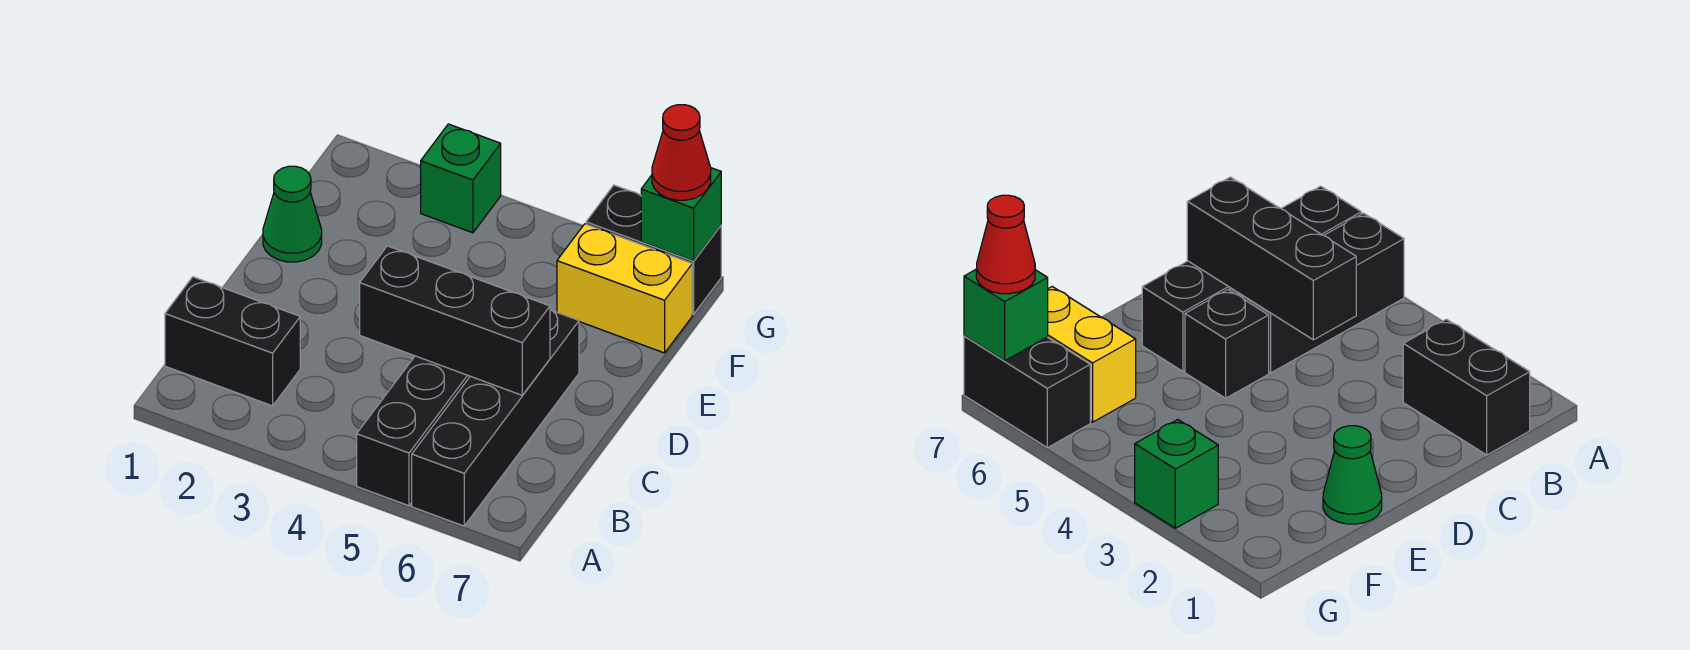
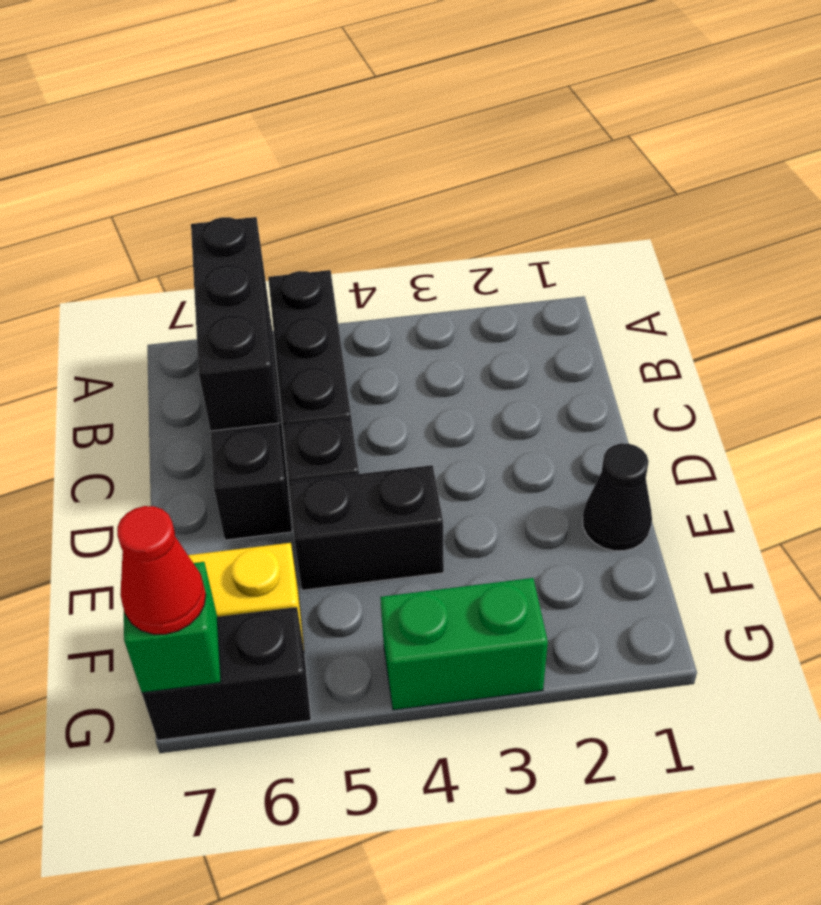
black brick B1:B2 level 1 -> black brick E4:E5 level 1
black brick C4:C6 level 2 -> black brick A6:C6 level 2
green cone E1 level 1 -> black cone E1 level 1
green brick G3 level 1 -> green brick G3:G4 level 1

